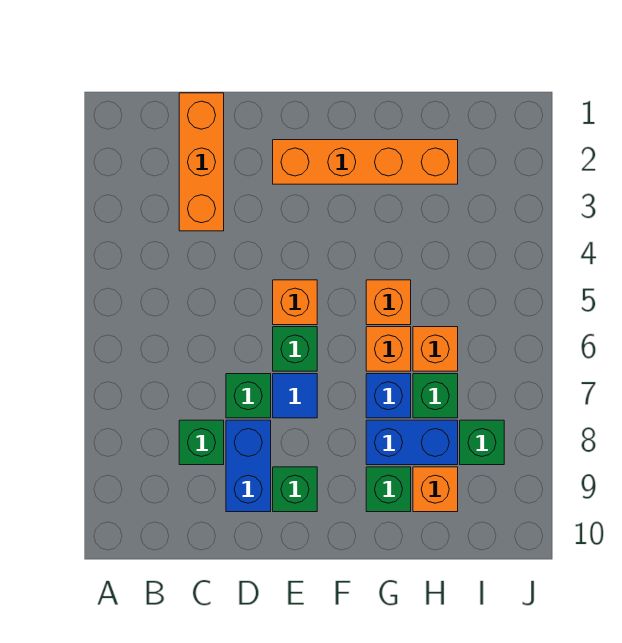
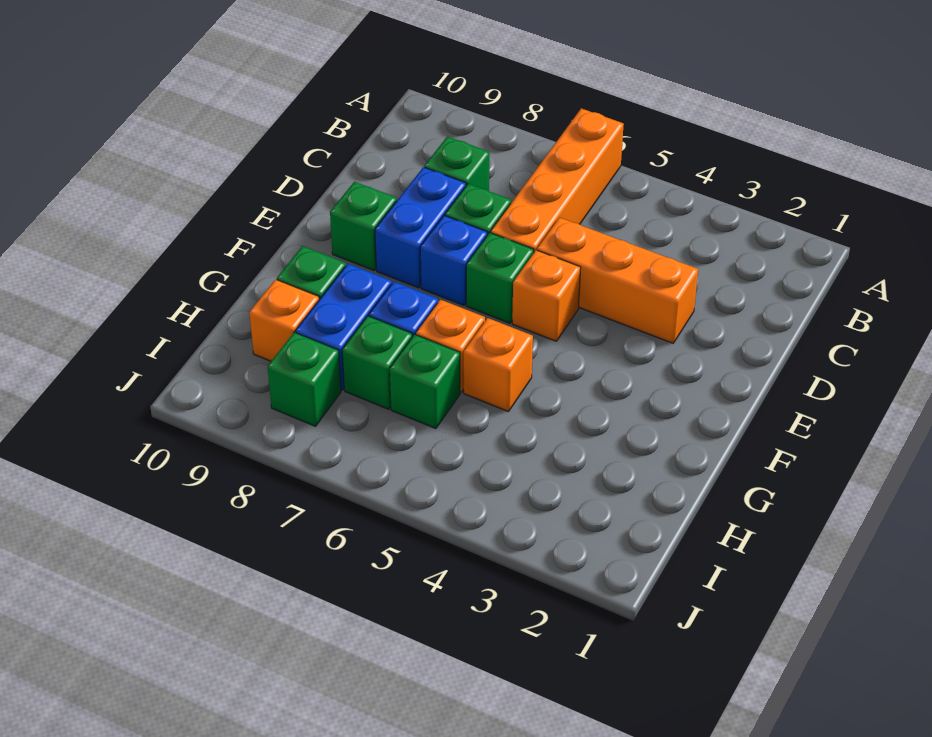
orange brick C1:C3 level 1 -> orange brick D3:D5 level 1
blue brick D8:D9 level 1 -> blue brick D8:E8 level 1
orange brick E2:H2 level 1 -> orange brick A6:D6 level 1
blue tile E7 level 1 -> blue brick E7 level 1
orange brick H6 level 1 -> green brick H6 level 1

